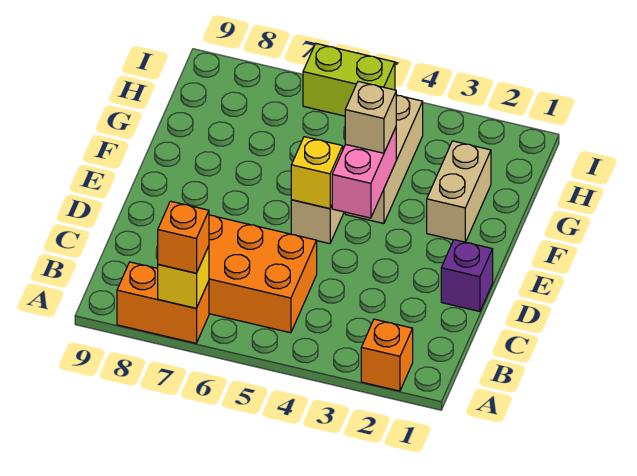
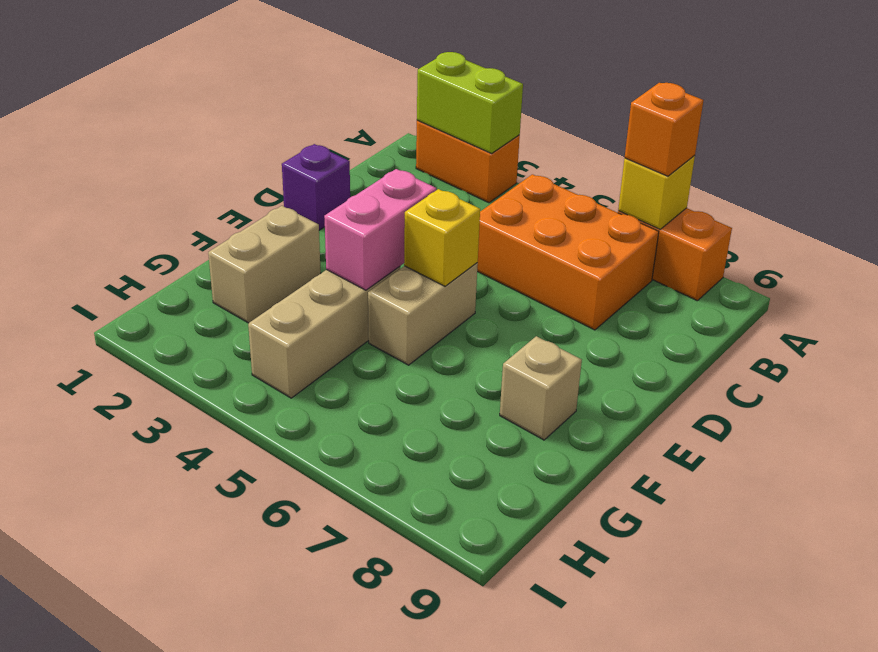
orange brick A2 level 1 -> orange brick A2:A3 level 1
tan brick F4 level 3 -> tan brick F8 level 1
lime brick I5:I6 level 1 -> lime brick A2:A3 level 2

